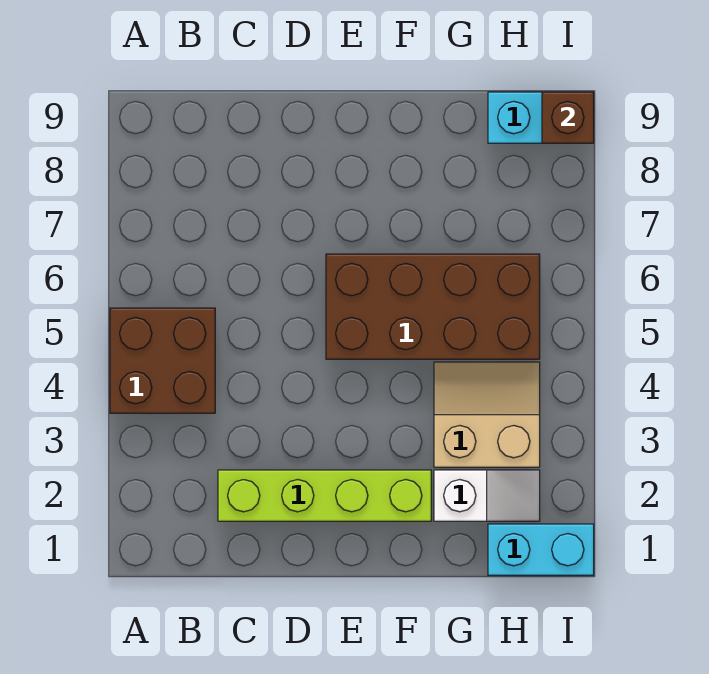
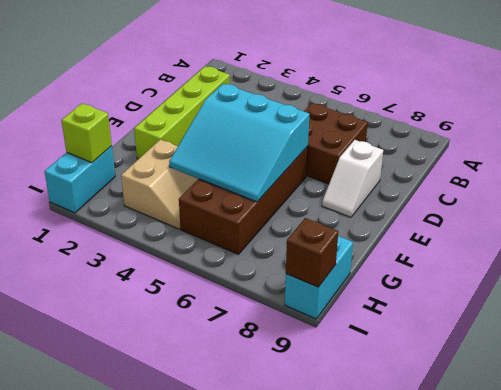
brown brick A4:B5 level 1 -> brown brick C6:D7 level 1
none -> cyan slope E4:G6 level 2 top E
white slope G2:H2 level 1 top G -> white slope D8:E8 level 1 top D
none -> lime brick H1 level 2

